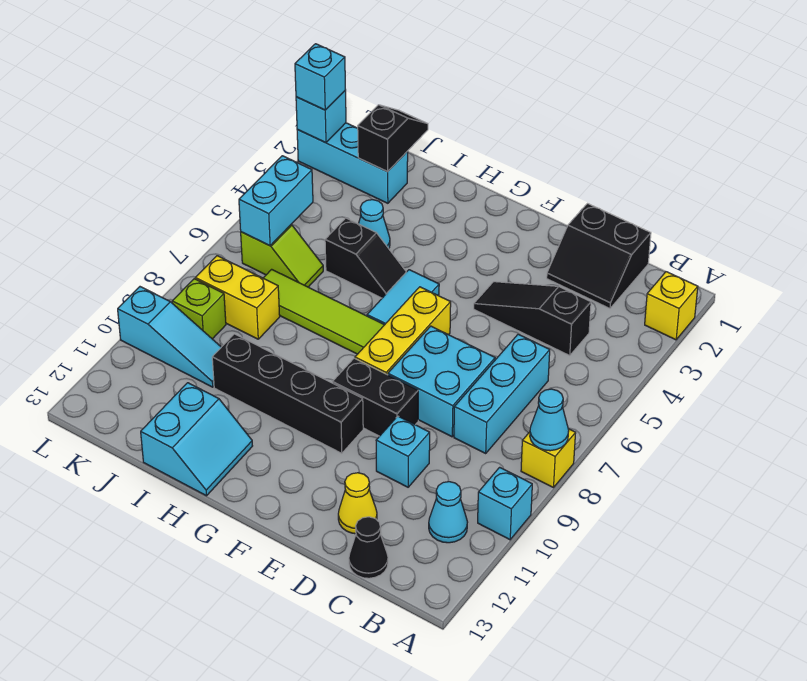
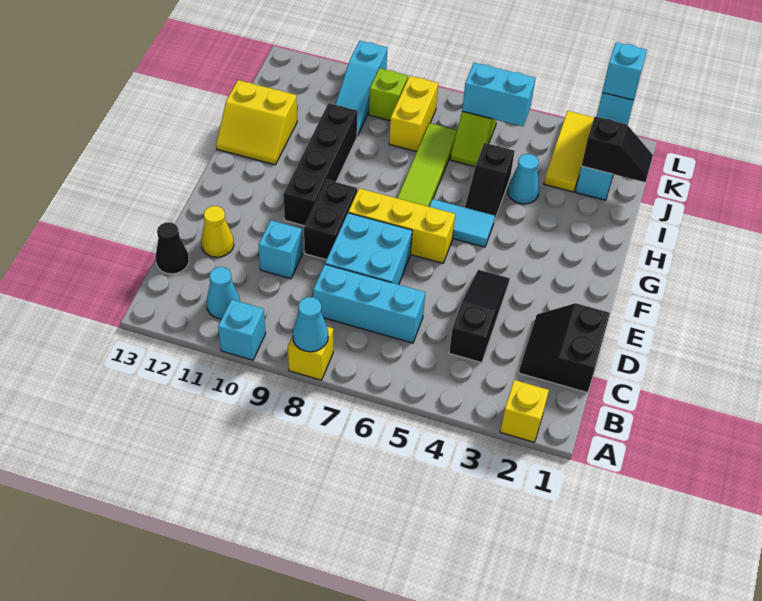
cyan slope H12:I13 level 1 top I -> yellow slope H12:I13 level 1 top I
none -> yellow tile J3:L3 level 1

